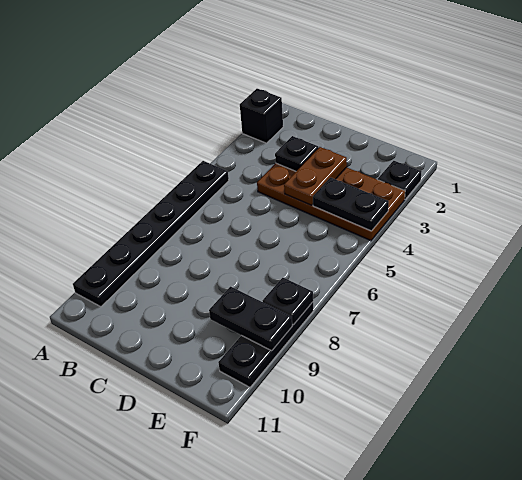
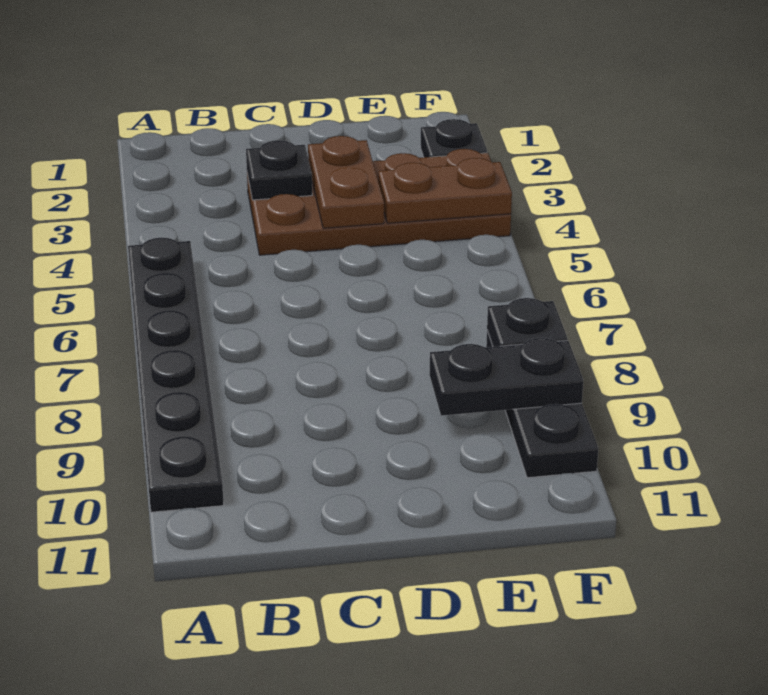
black brick A2 level 1 -> none
black plate E4:F4 level 2 -> brown plate E4:F4 level 2

